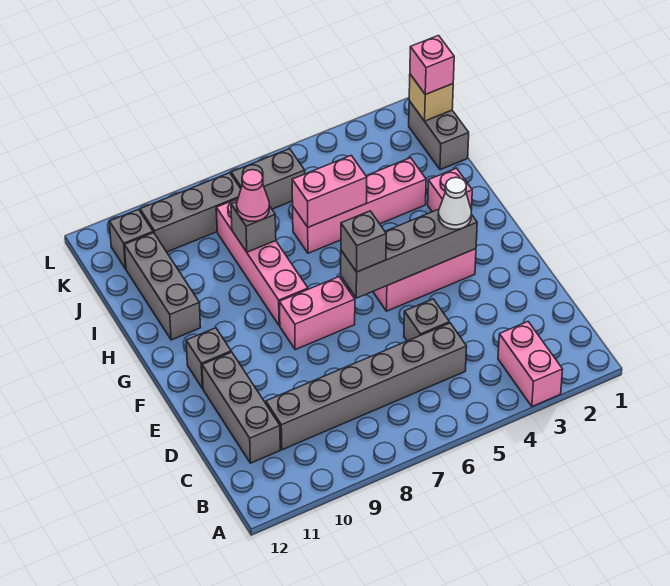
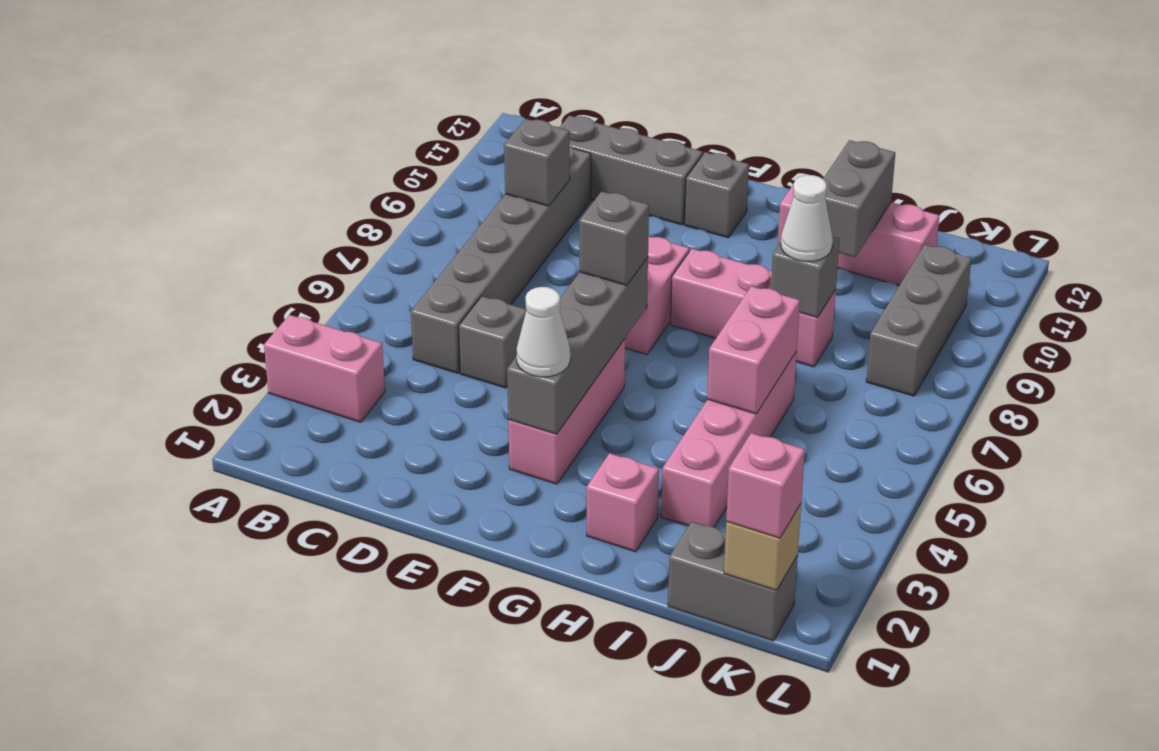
pink brick G8:J8 level 1 -> pink brick G8:I8 level 1
grey brick H11:J11 level 1 -> pink brick H11:J11 level 1
pink cone I8 level 3 -> white cone I8 level 3
grey brick K6:K7 level 1 -> grey brick I10:I11 level 2
grey brick K11 level 1 -> grey brick C9 level 2

